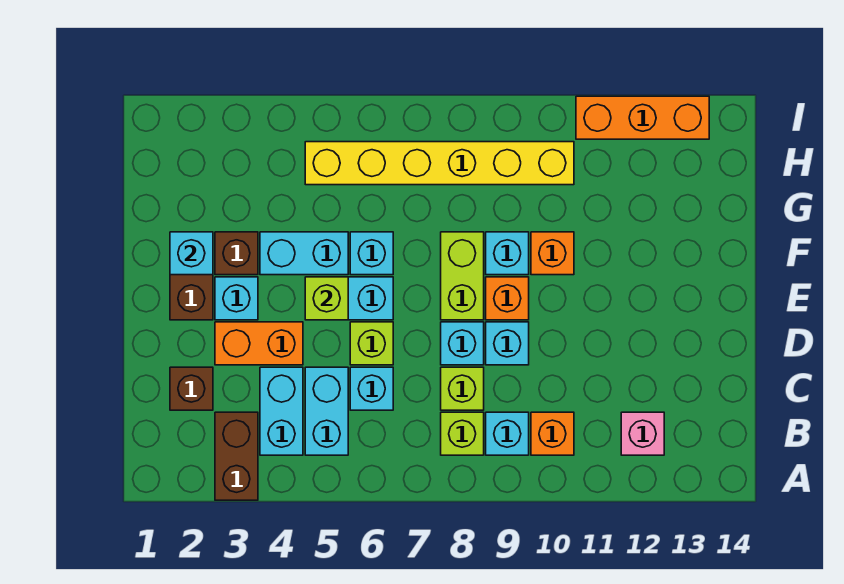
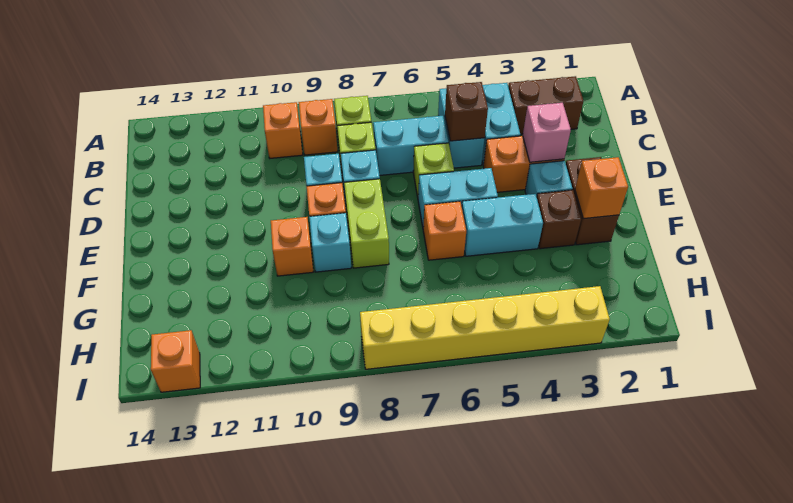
brown brick A3:B3 level 1 -> brown brick B2:B3 level 1
cyan brick B9 level 1 -> orange brick B9 level 1
pink brick B12 level 1 -> pink brick D3 level 2
brown brick C2 level 1 -> brown brick C5 level 2
cyan brick C6 level 1 -> cyan brick C6:C7 level 1
lime brick E5 level 2 -> none
cyan brick F2 level 2 -> orange brick F2 level 2
cyan brick F6 level 1 -> orange brick F6 level 1
yellow brick H5:H10 level 1 -> yellow brick I3:I8 level 1
orange brick I11:I13 level 1 -> orange brick I13 level 1

